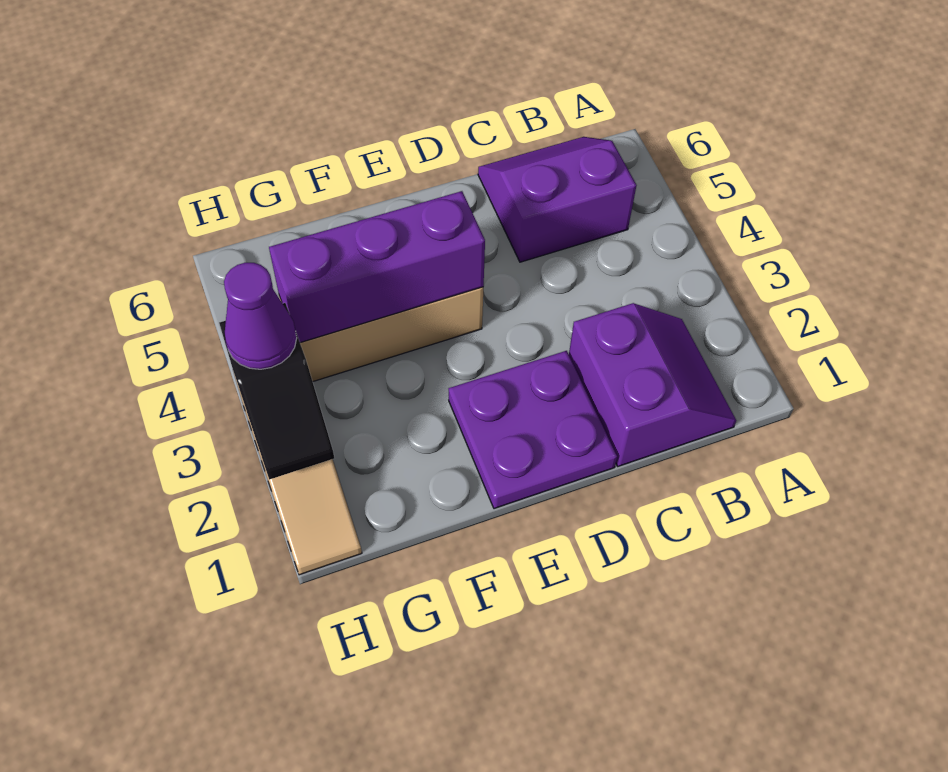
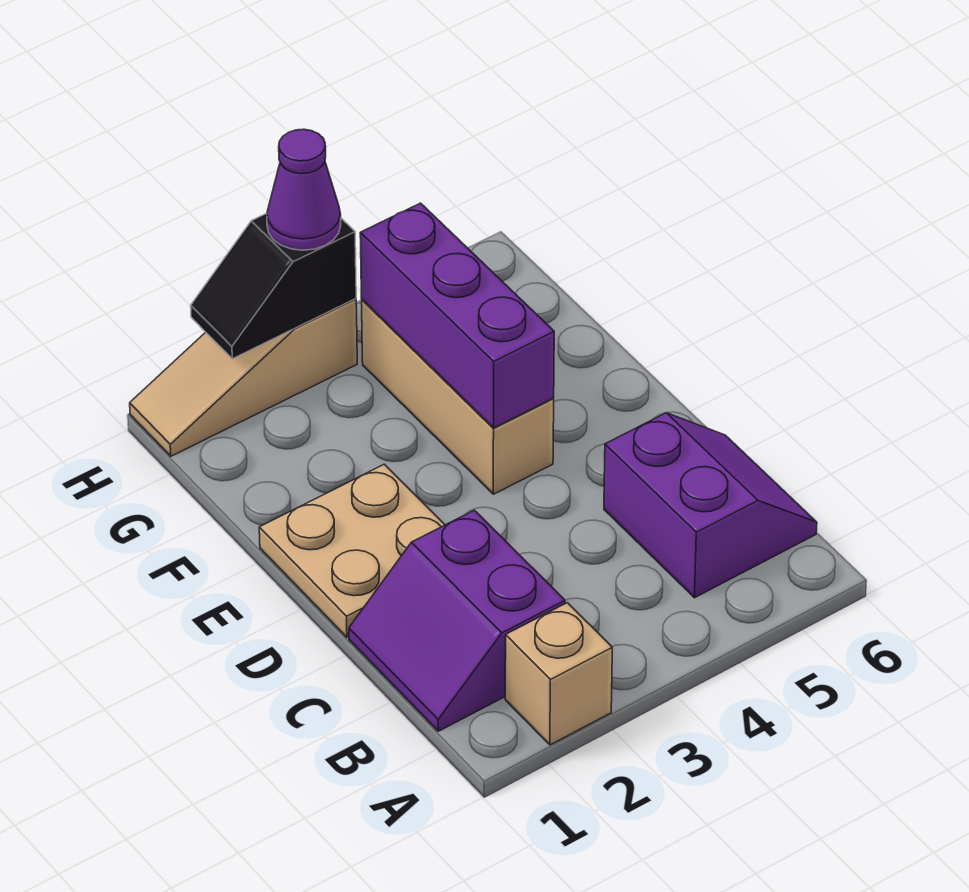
none -> tan brick A2 level 1
purple slope B1:C2 level 1 top C -> purple slope B1:C2 level 1 top 2
purple plate D1:E2 level 1 -> tan plate D1:E2 level 1

